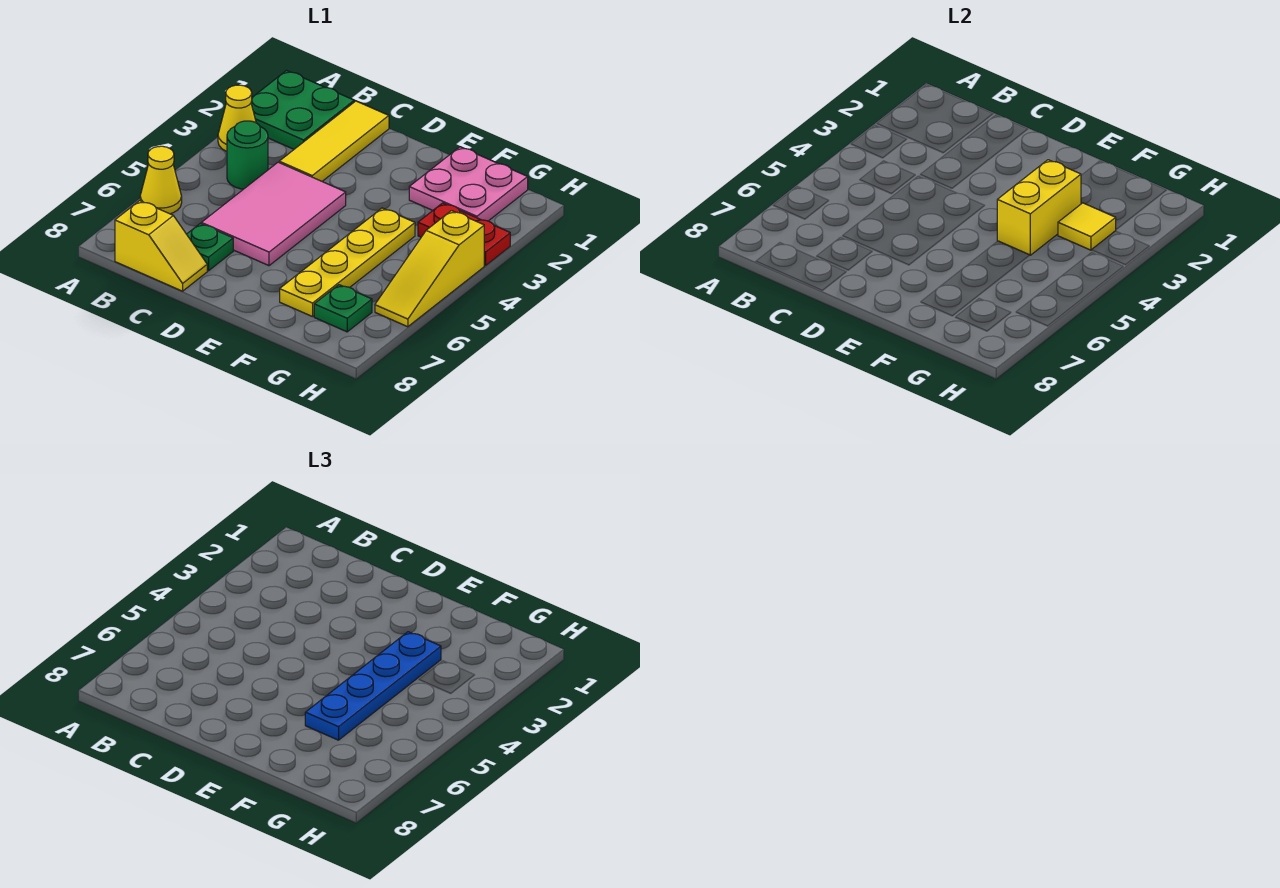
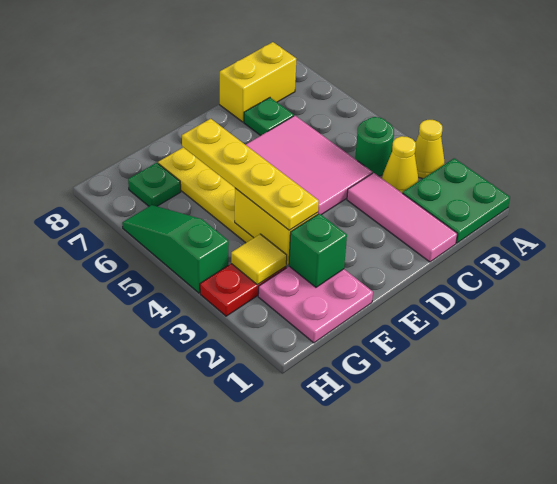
yellow cone A6 level 1 -> yellow cone B3 level 1
yellow slope B8:C8 level 1 top B -> yellow brick B8:C8 level 1
yellow tile C1:C3 level 1 -> pink tile C1:C3 level 1
none -> green brick F2 level 2
blue plate F3:F6 level 3 -> yellow plate F3:F6 level 3
yellow slope H4:H6 level 1 top 4 -> green slope H4:H6 level 1 top 4

